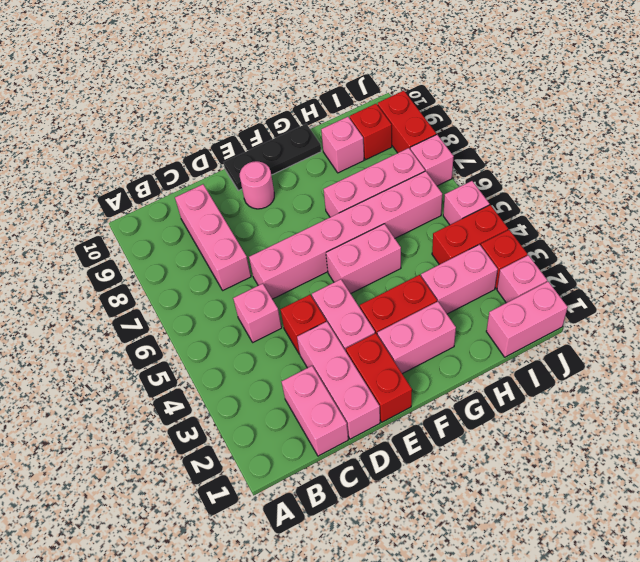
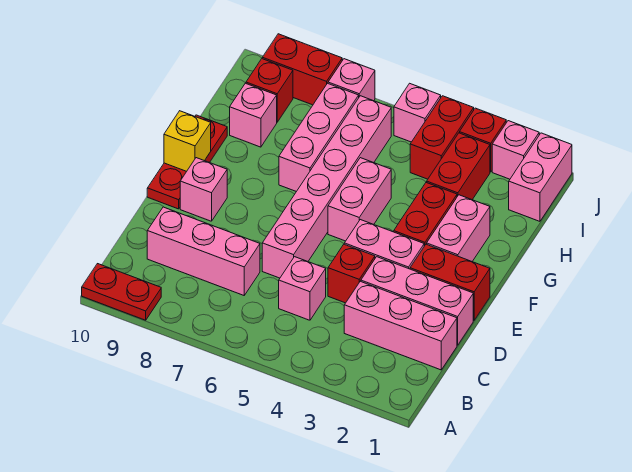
none -> red plate A9:A10 level 1
pink brick C1:C2 level 1 -> pink brick C1:C3 level 1
pink round brick E9 level 1 -> pink brick E9 level 1
black plate E10:G10 level 1 -> red plate E10:G10 level 1
none -> yellow brick F10 level 2
pink brick H3:I3 level 1 -> red brick H3:I3 level 1

